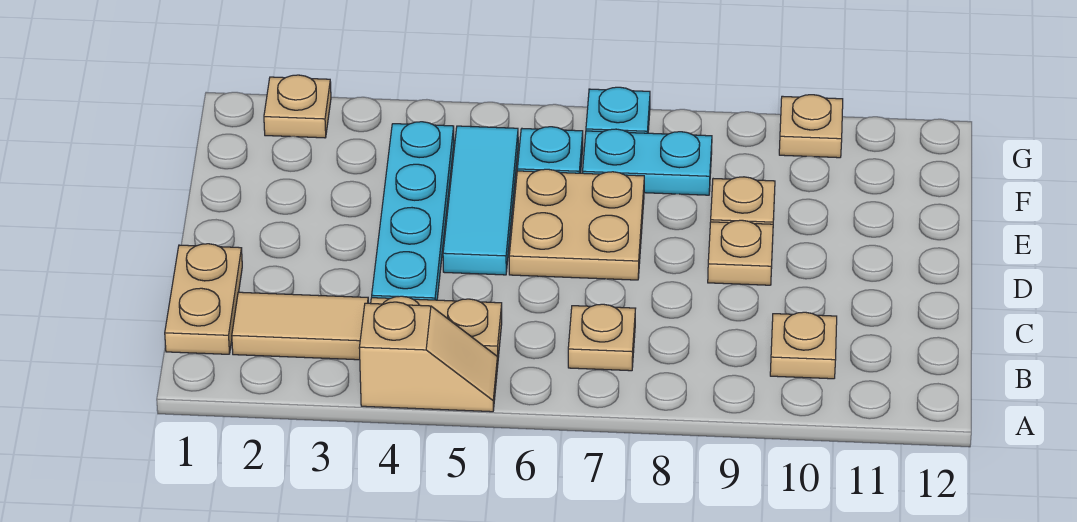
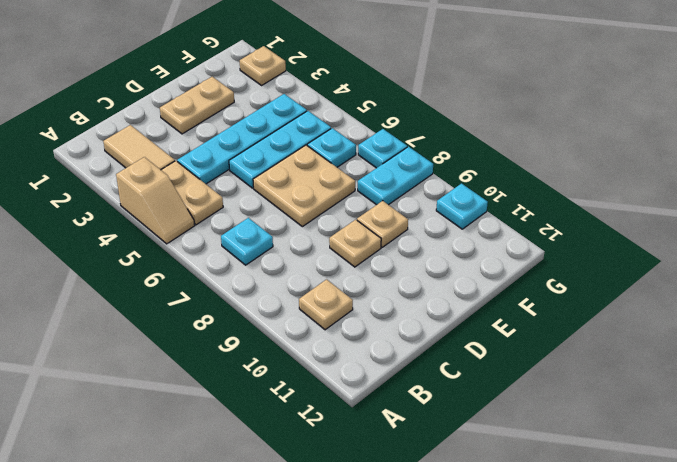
tan plate B1:C1 level 1 -> tan plate D2:E2 level 1
tan plate B7 level 1 -> cyan plate B7 level 1
cyan tile D5:F5 level 1 -> cyan plate D5:F5 level 1
cyan plate F7:F8 level 1 -> cyan plate F8:G8 level 1
tan plate G10 level 1 -> cyan plate G10 level 1

